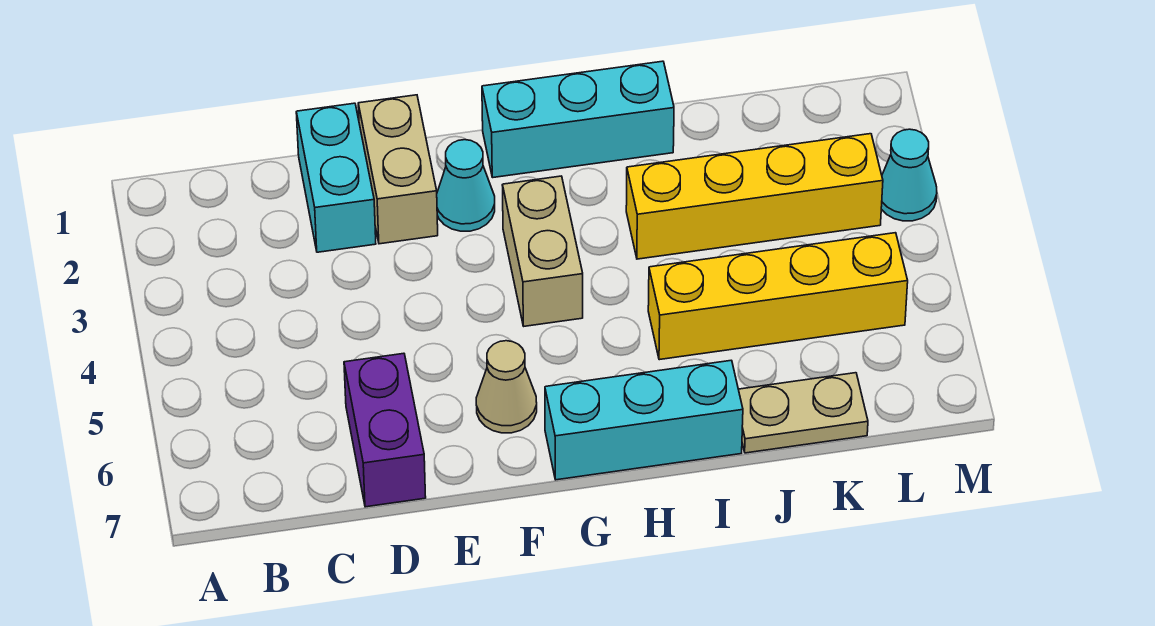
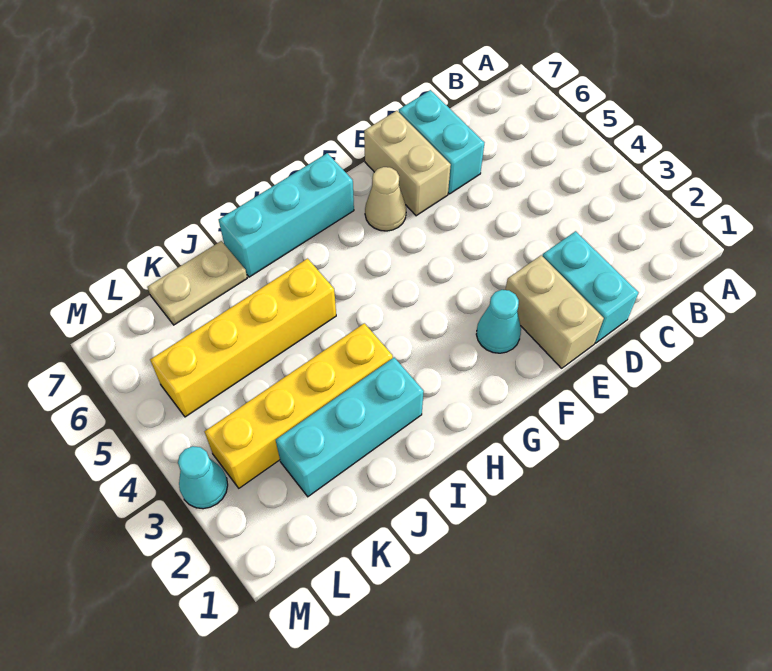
purple brick D6:D7 level 1 -> cyan brick D6:D7 level 1
cyan brick G1:I1 level 1 -> cyan brick I2:K2 level 1
tan brick G3:G4 level 1 -> tan brick E6:E7 level 1

